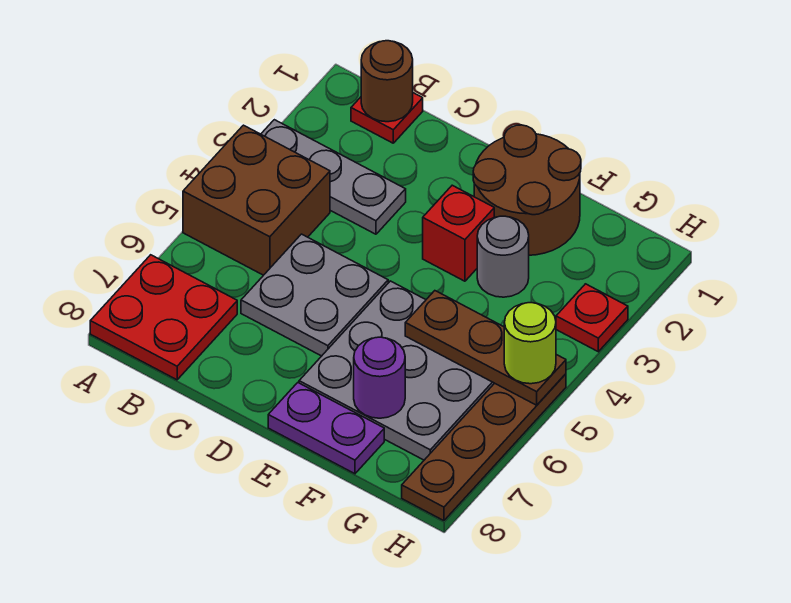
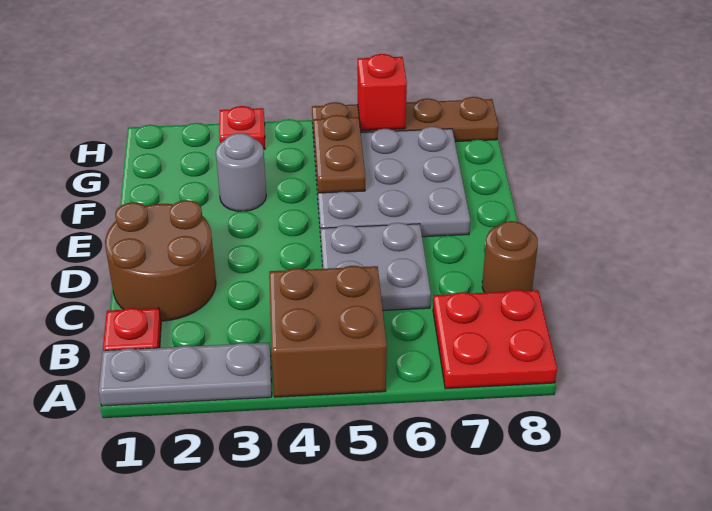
grey plate A3:C3 level 1 -> grey plate A1:A3 level 1
brown round brick B1 level 2 -> brown round brick C8 level 1
brown round brick E1:F2 level 1 -> brown round brick C1:D2 level 1
red brick E3 level 1 -> red brick H6 level 2
purple plate E8:F8 level 1 -> none
brown plate F5:H5 level 2 -> brown plate F5:G5 level 2
purple round brick F7 level 2 -> none
lime round brick H5 level 3 -> none

